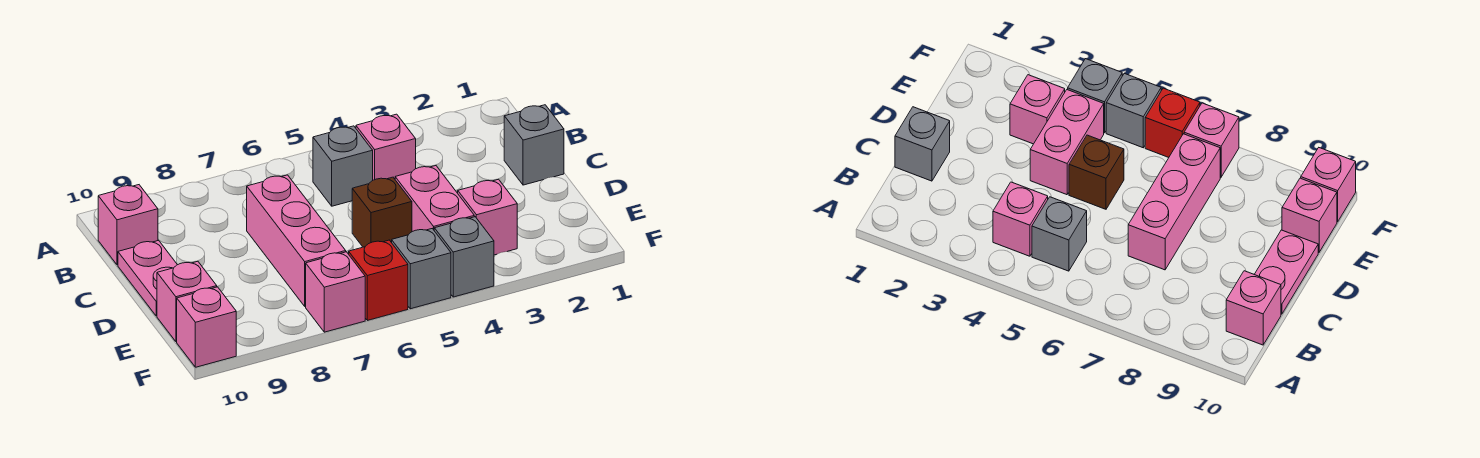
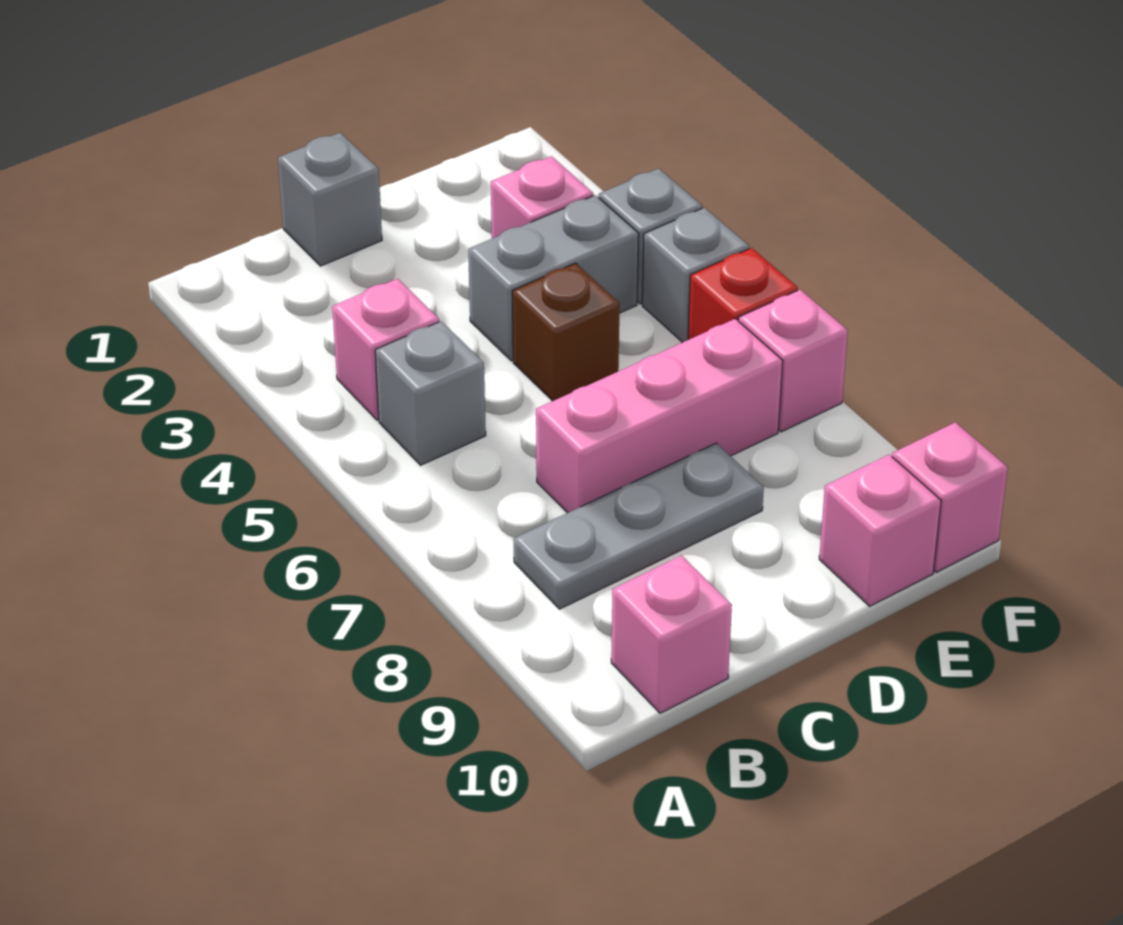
none -> grey plate B8:D8 level 1
pink plate C10:D10 level 1 -> none
pink brick D4:E4 level 1 -> grey brick D4:E4 level 1

